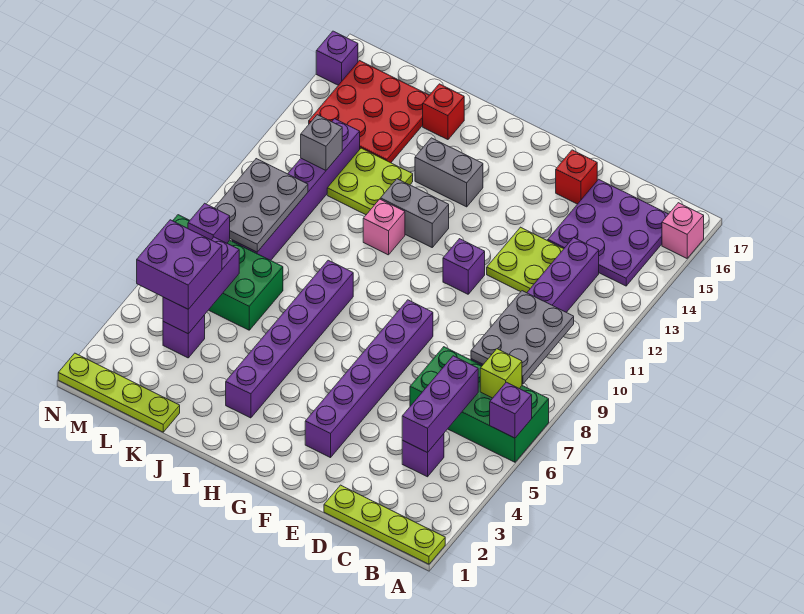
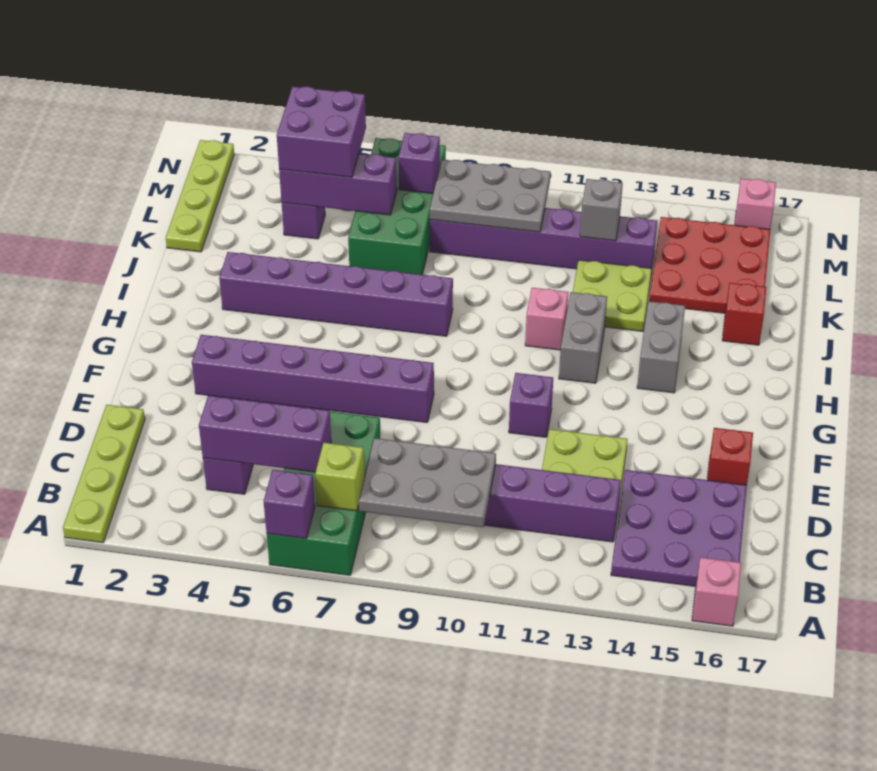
purple brick N16 level 1 -> pink brick N16 level 1

